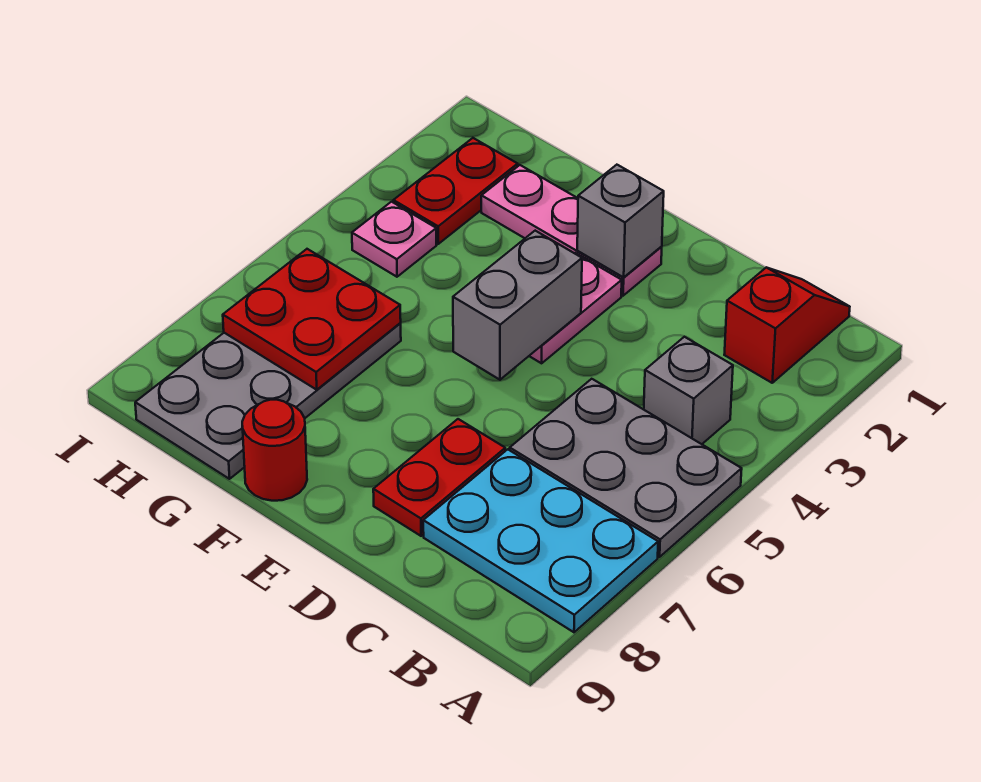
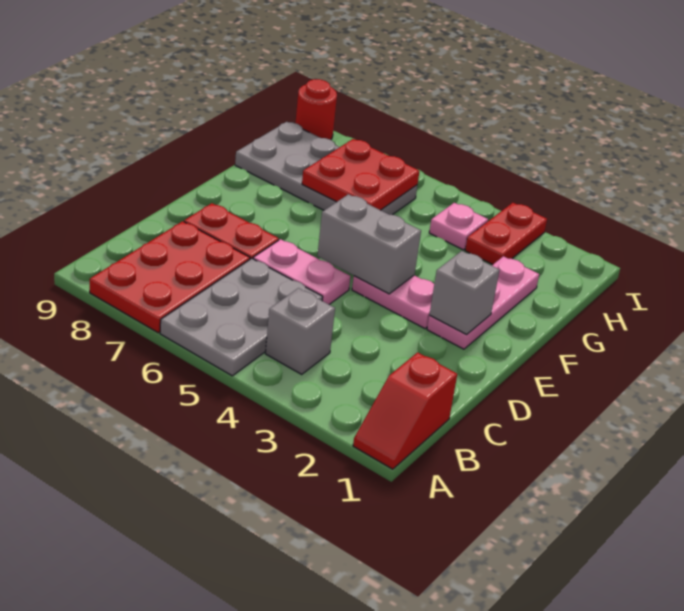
cyan plate A7:C8 level 1 -> red plate A7:C8 level 1
red slope B1:B2 level 1 top 2 -> red slope A1:B1 level 1 top B
none -> pink plate D5:D6 level 1
red round brick F9 level 1 -> red round brick I9 level 1
red plate H2:H3 level 1 -> red plate H3:I3 level 1

